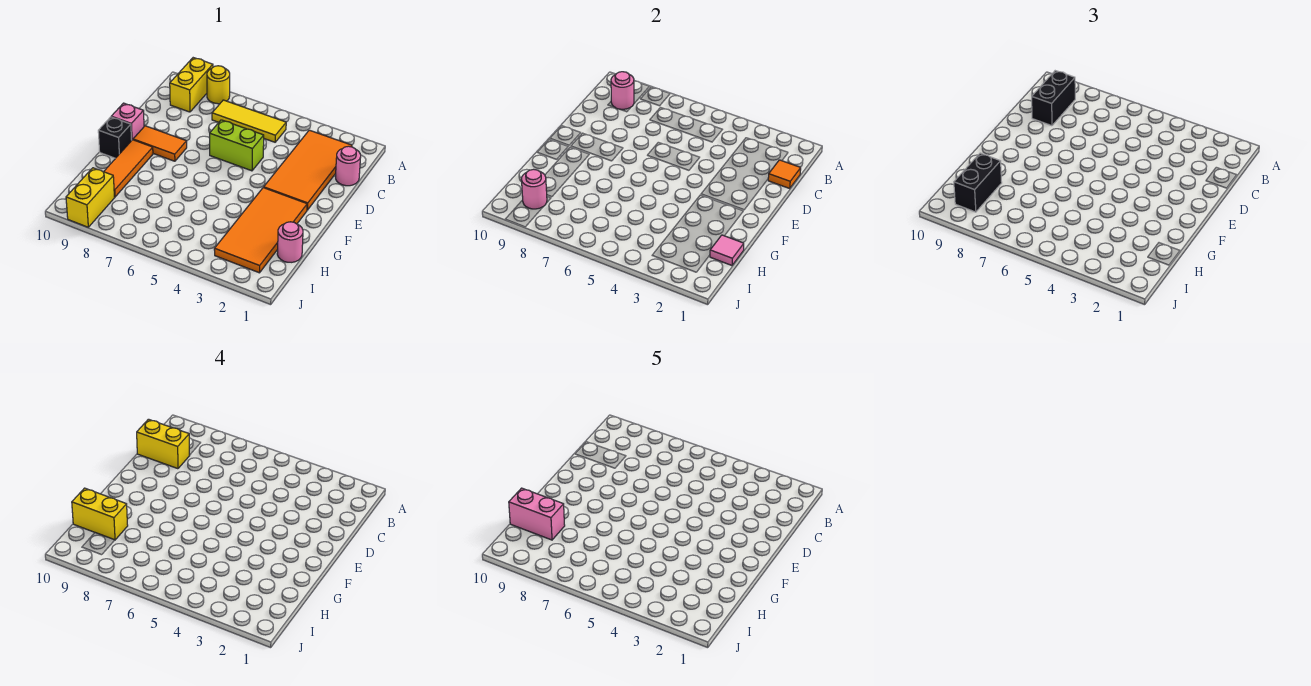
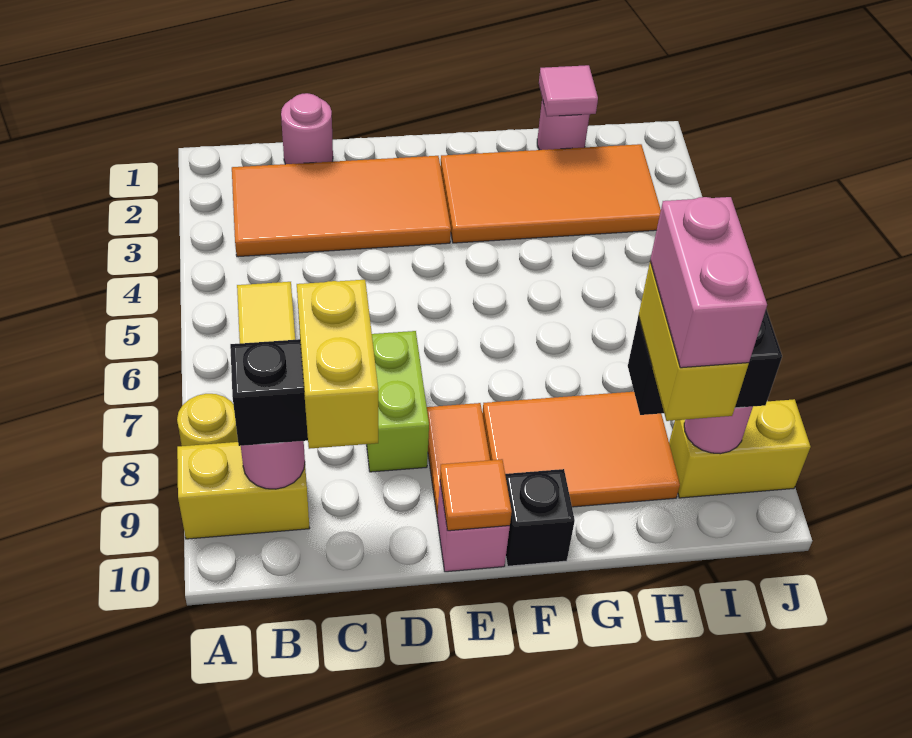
orange tile C1 level 2 -> orange tile E10 level 2
lime brick D5:D6 level 1 -> lime brick D7:D8 level 1
orange tile F9:H9 level 1 -> orange tile F8:H9 level 1

